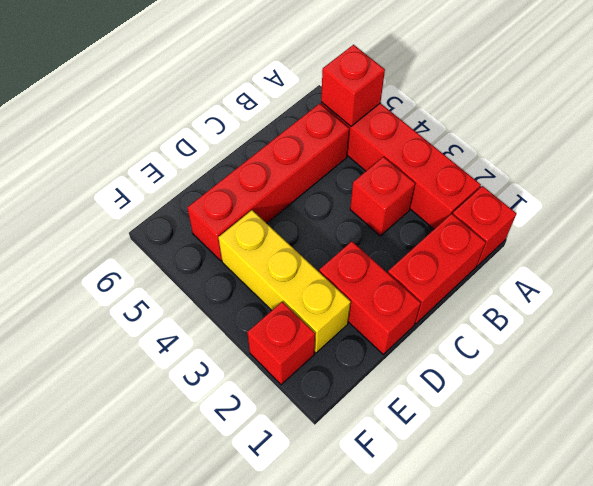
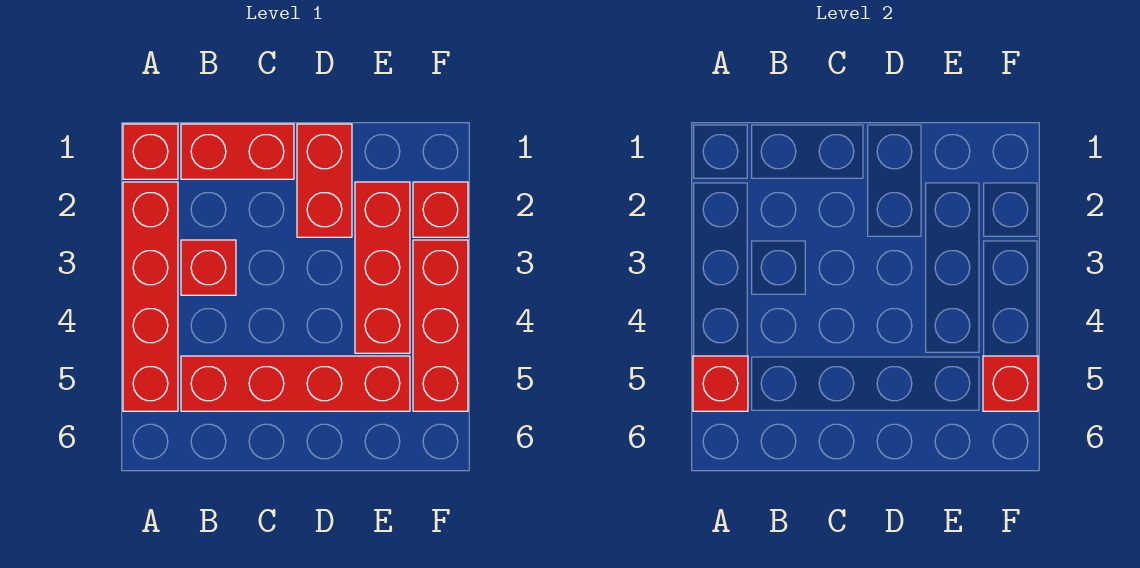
yellow brick E2:E4 level 1 -> red brick E2:E4 level 1
none -> red brick F3:F5 level 1
none -> red brick F5 level 2

